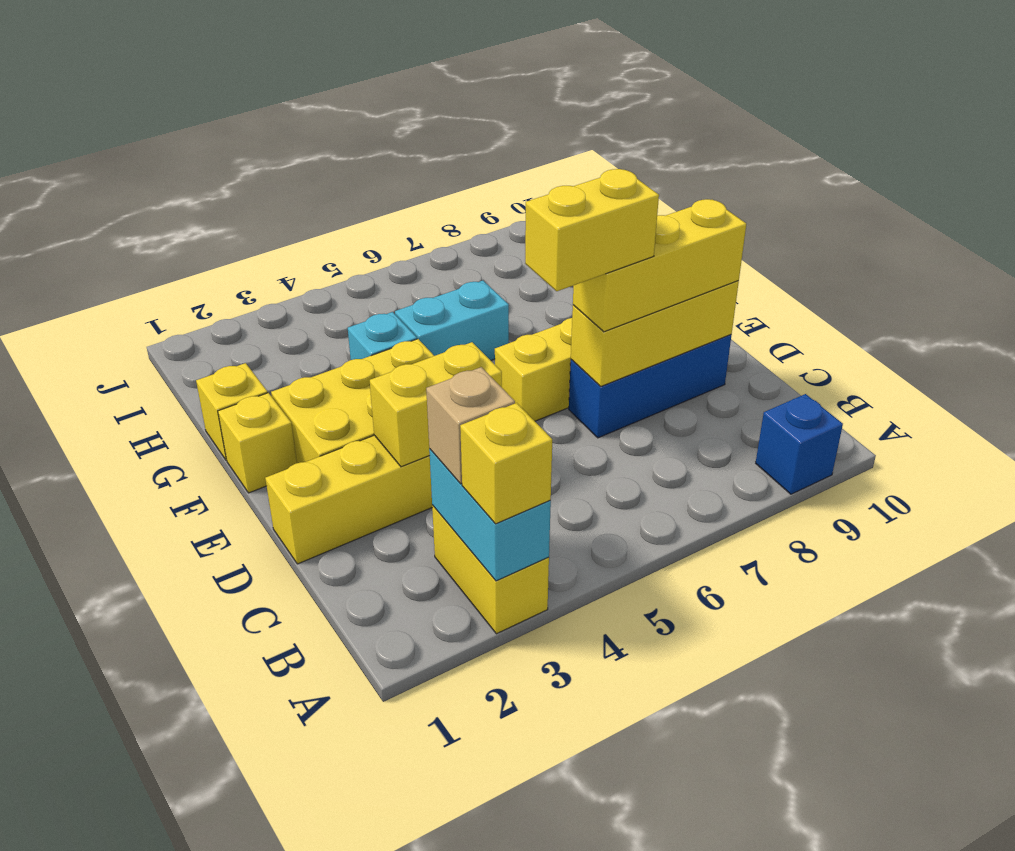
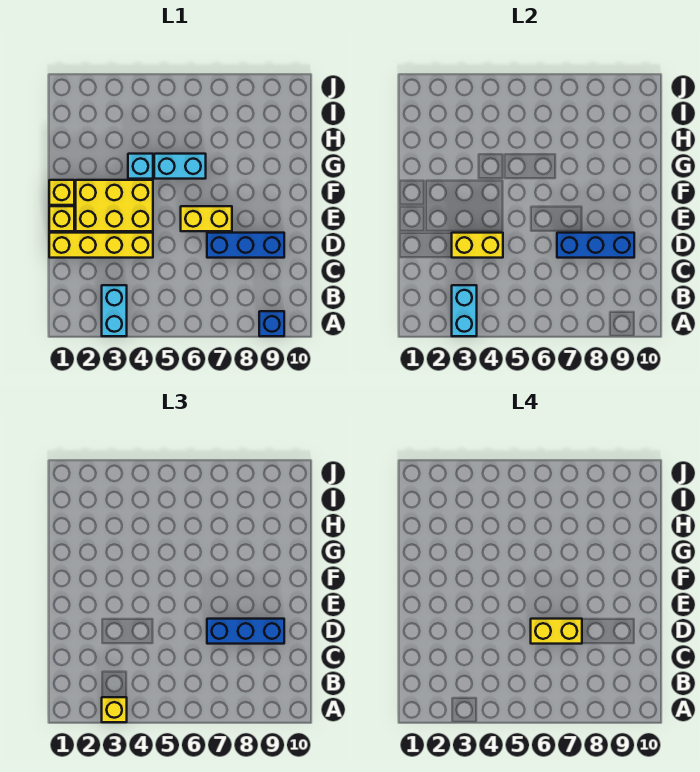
yellow brick A3:B3 level 1 -> cyan brick A3:B3 level 1
tan brick B3 level 3 -> none
yellow brick D7:D9 level 2 -> blue brick D7:D9 level 2
yellow brick D7:D9 level 3 -> blue brick D7:D9 level 3
yellow brick G1 level 1 -> yellow brick E1 level 1

